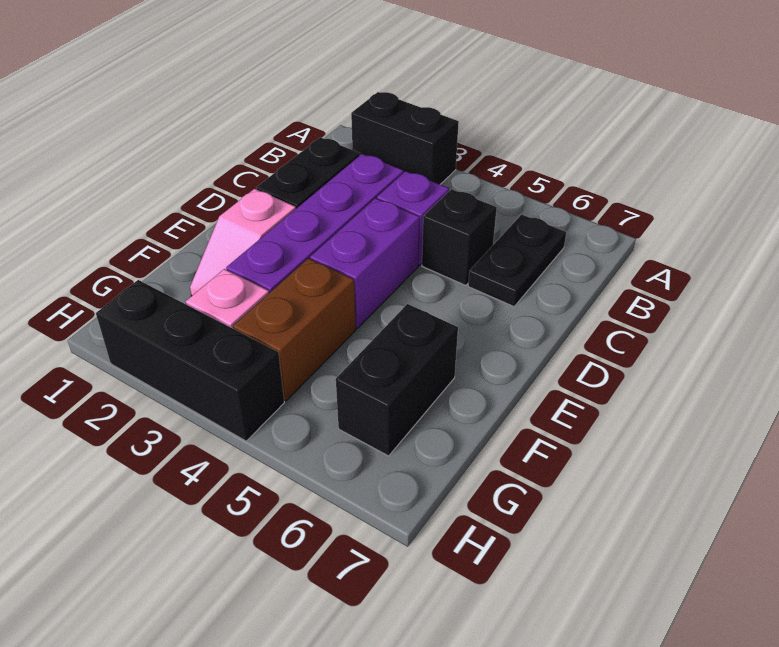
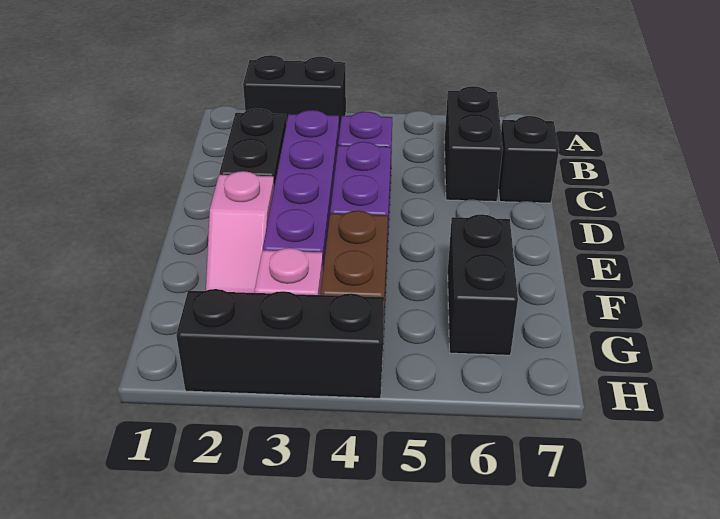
black plate B6:C6 level 1 -> black brick B6:C6 level 1
black brick C5 level 1 -> black brick C7 level 1

